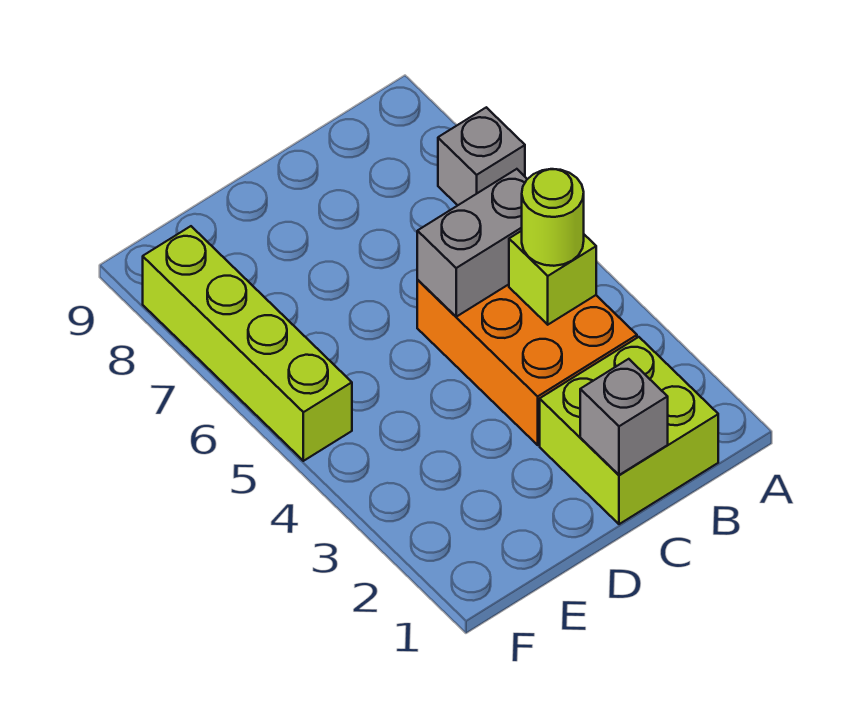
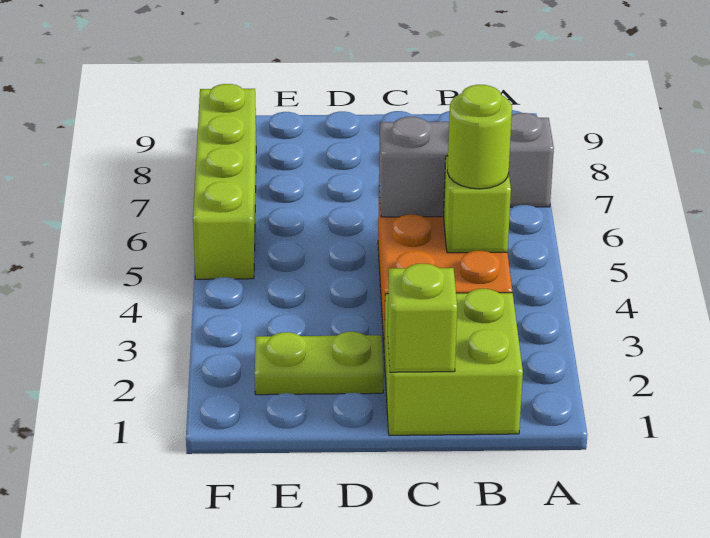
grey brick C1 level 2 -> lime brick C1 level 2
none -> lime plate D2:E2 level 1

